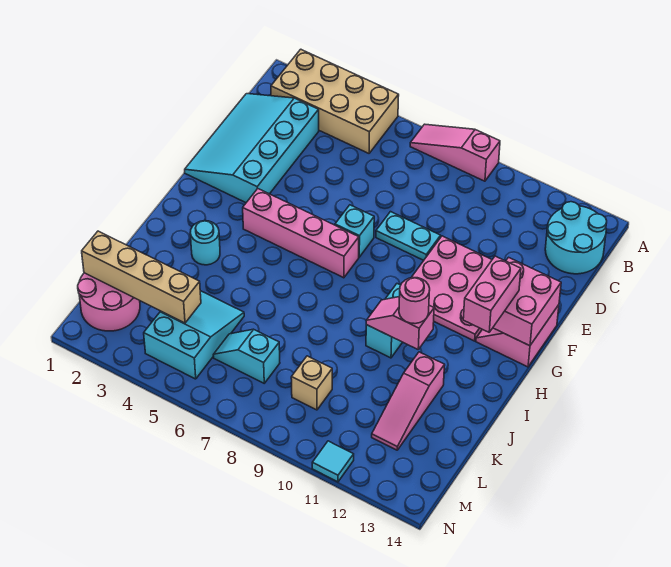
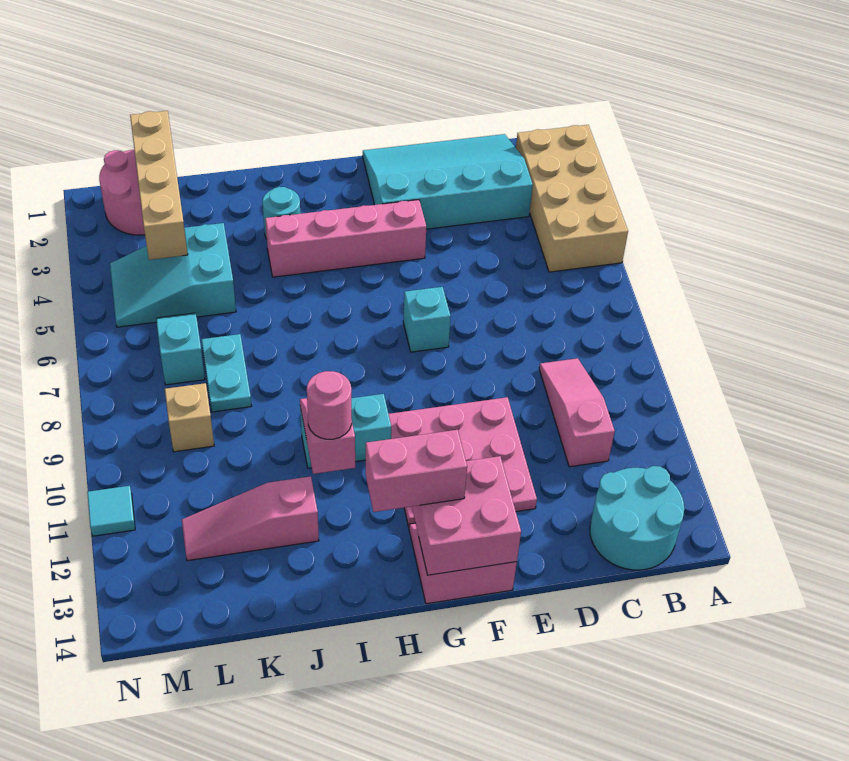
pink slope A7:A9 level 1 top 9 -> pink slope C9:C11 level 1 top 11
cyan plate E8:E9 level 1 -> cyan plate K7:K8 level 1
pink brick G4:G7 level 1 -> pink brick F4:I4 level 1
cyan slope K4:M5 level 1 top M -> cyan slope K4:M5 level 1 top K

